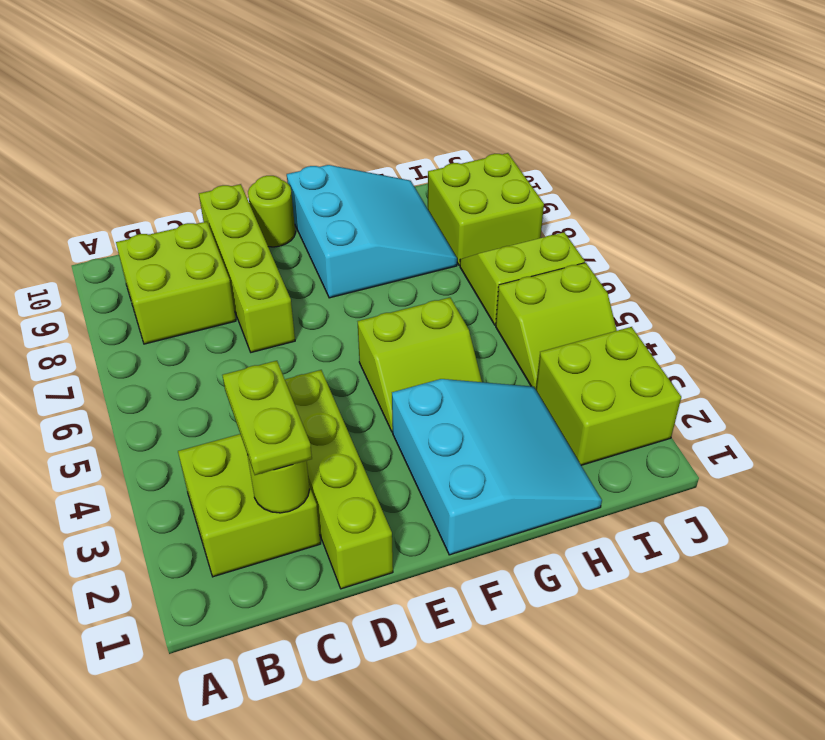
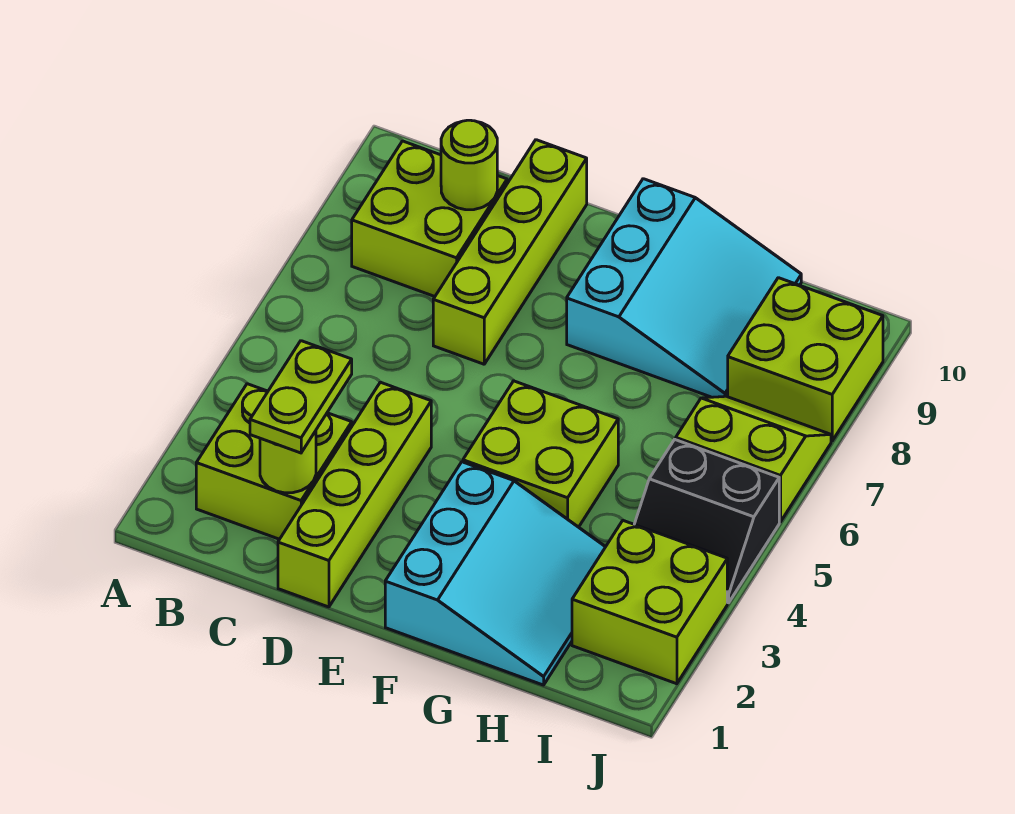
lime round brick E10 level 1 -> lime round brick C9 level 2
lime slope F4:G5 level 1 top 5 -> lime brick F4:G5 level 1
lime slope I4:J5 level 1 top 5 -> black slope I4:J5 level 1 top 5

